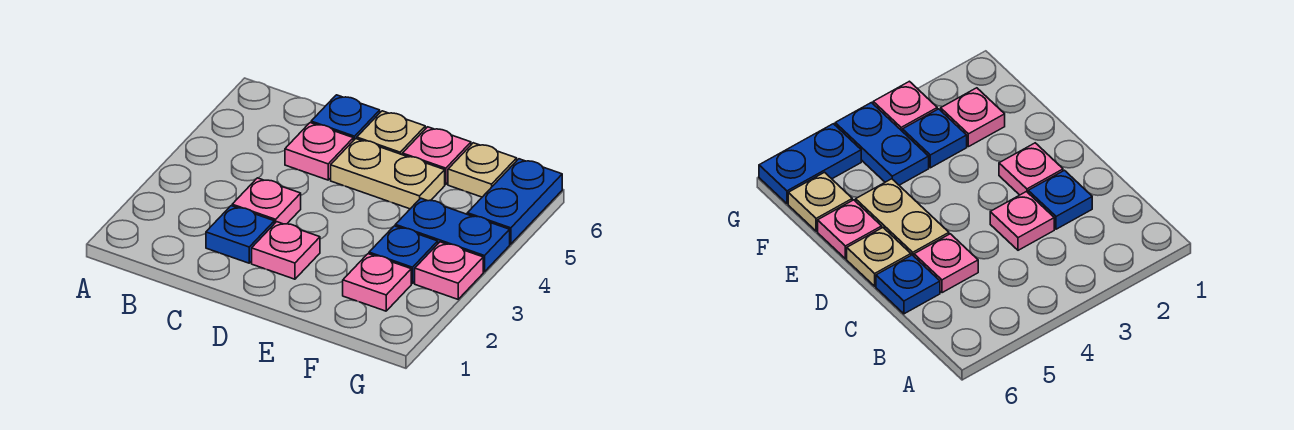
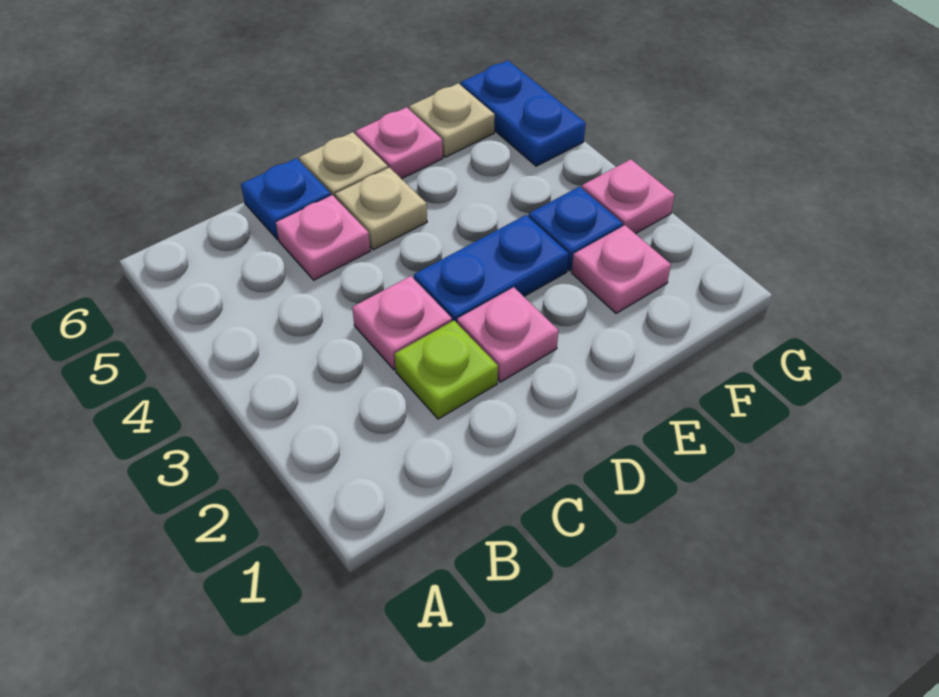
blue plate C2 level 1 -> lime plate C2 level 1
tan plate D5:E5 level 1 -> tan plate D5 level 1
blue plate F4:G4 level 1 -> blue plate D3:E3 level 1

